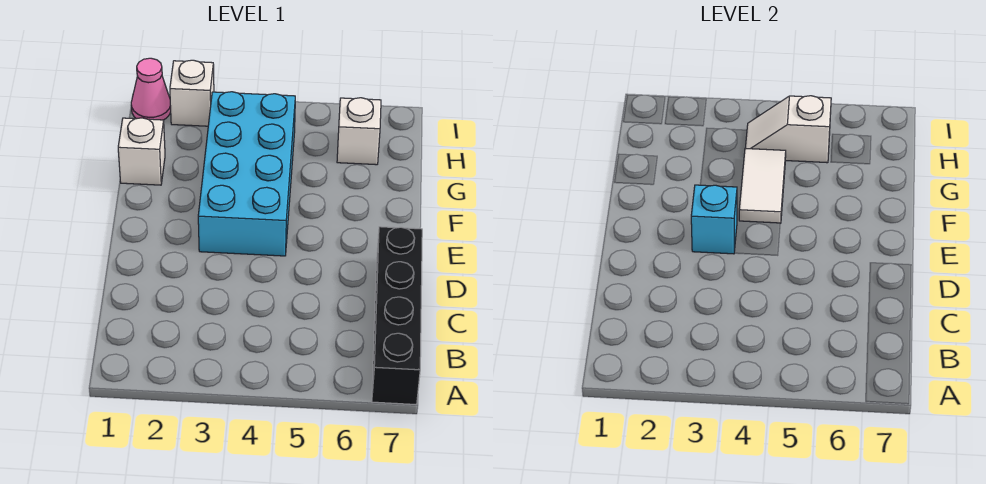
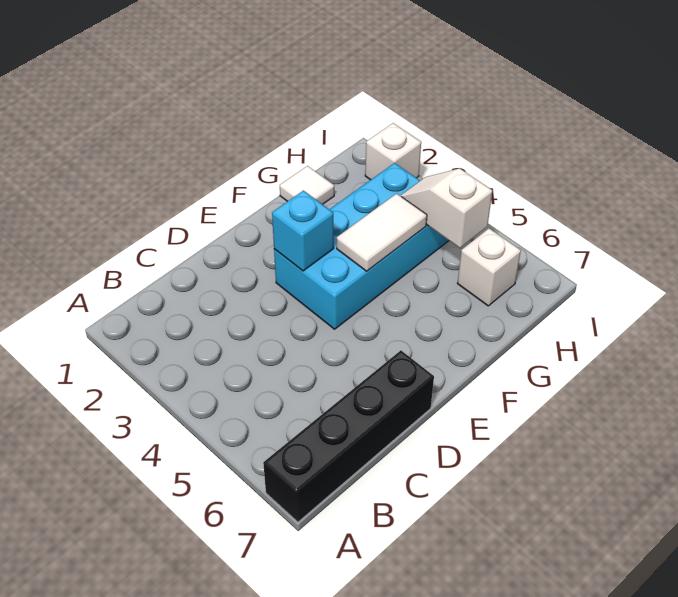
white brick G1 level 1 -> white tile G1 level 1
pink cone I1 level 1 -> none

